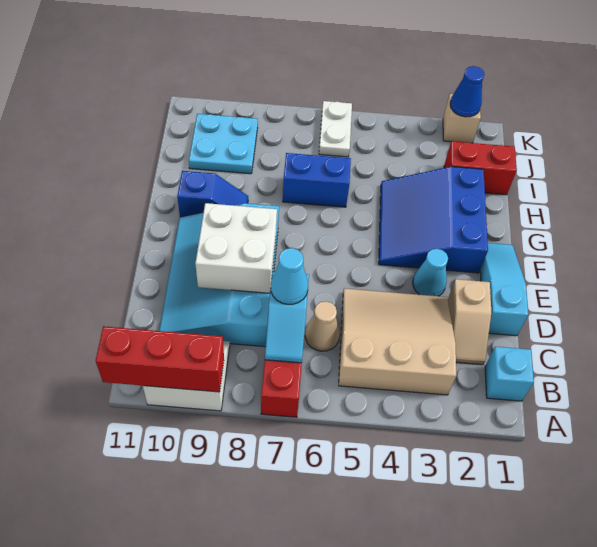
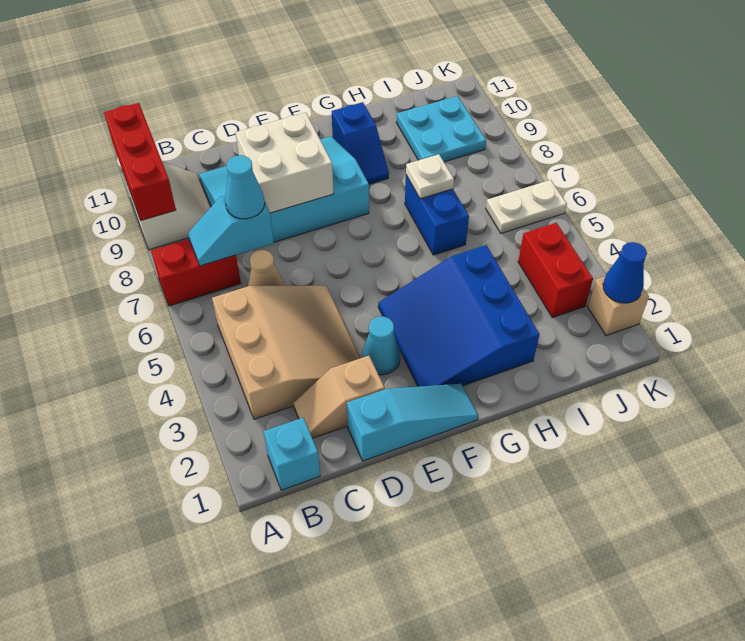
blue slope F2:H4 level 1 top 2 -> blue slope F2:H4 level 1 top H
none -> white plate H7 level 2
red brick I1:I2 level 1 -> red brick J3:J4 level 1

